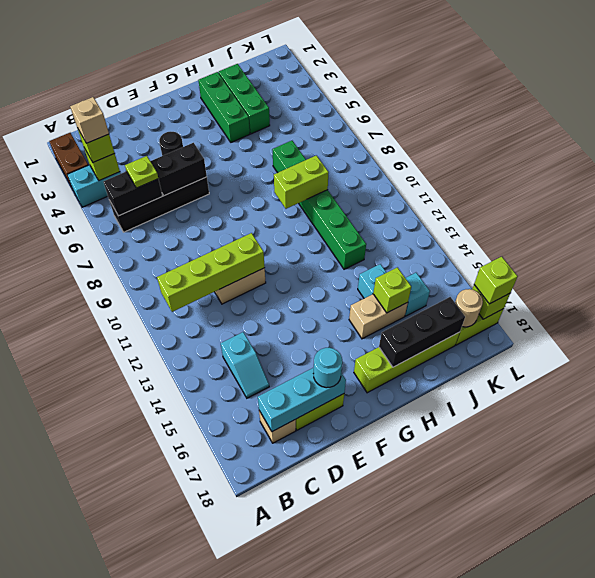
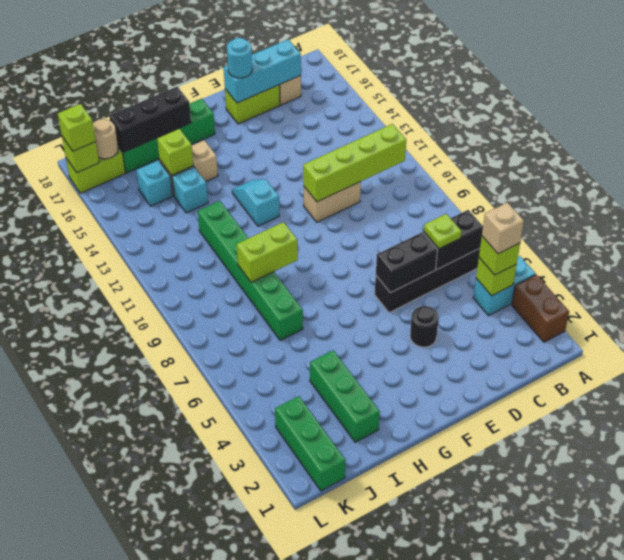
cyan slope C14:C15 level 1 top 14 -> cyan slope G12:G13 level 1 top 12
lime brick G17:J17 level 1 -> green brick G17:J17 level 1
green brick H2:H4 level 1 -> green brick K1:K3 level 1

